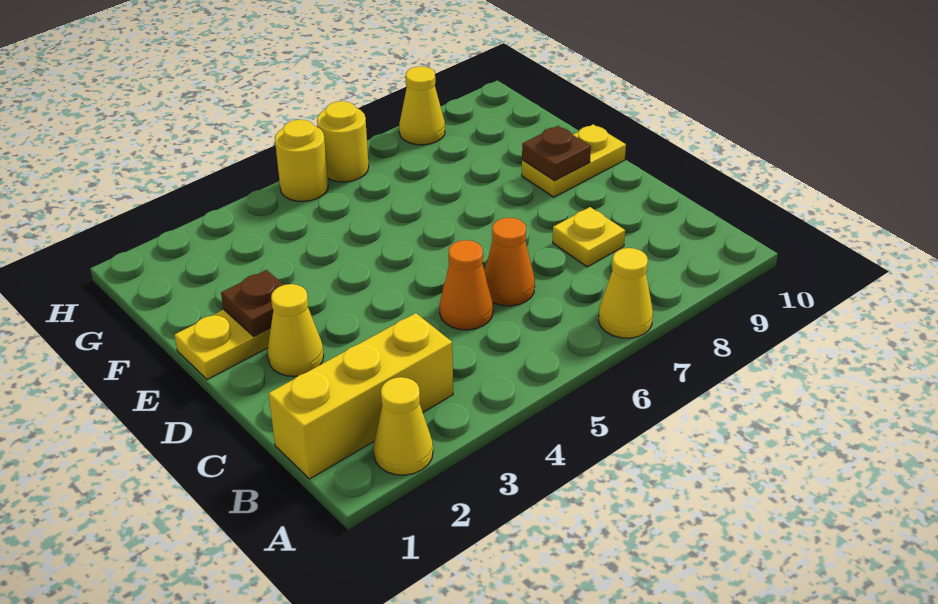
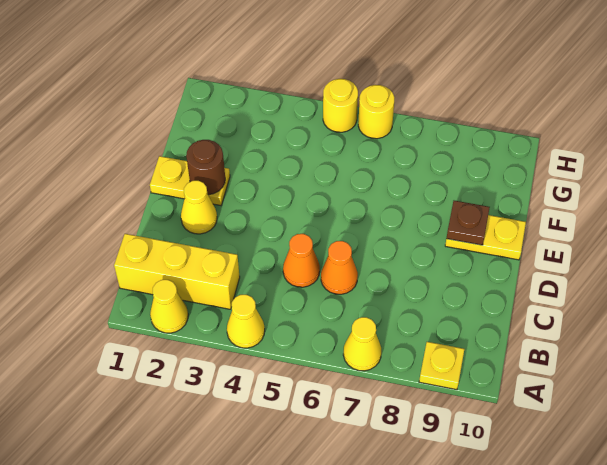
yellow plate C8 level 1 -> yellow plate A9 level 1
brown plate E2 level 2 -> brown round brick E2 level 2
yellow cone H8 level 1 -> yellow cone A4 level 1

